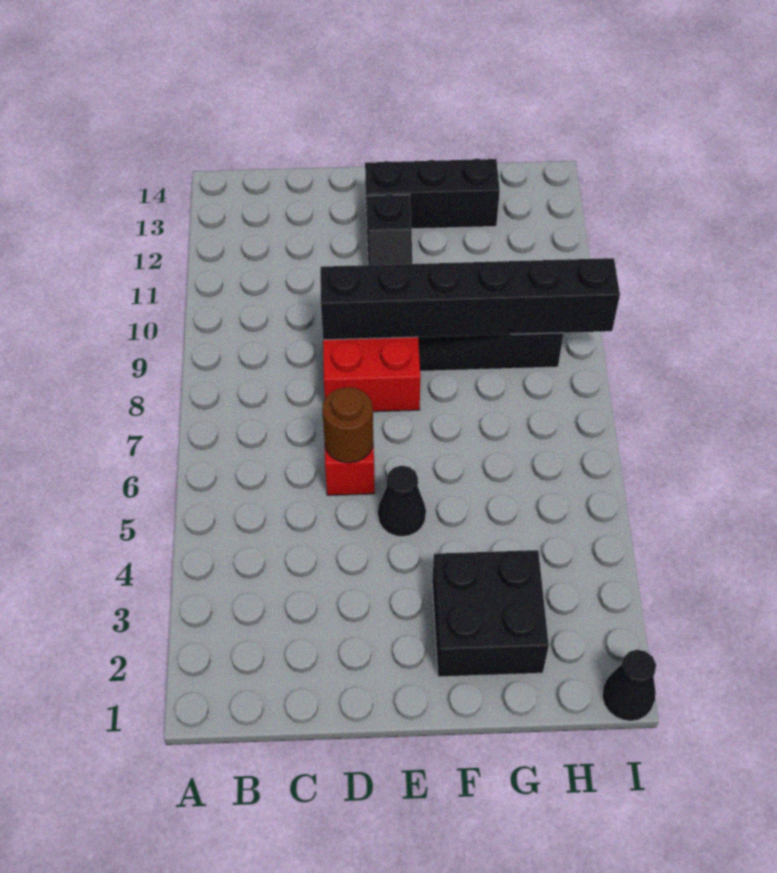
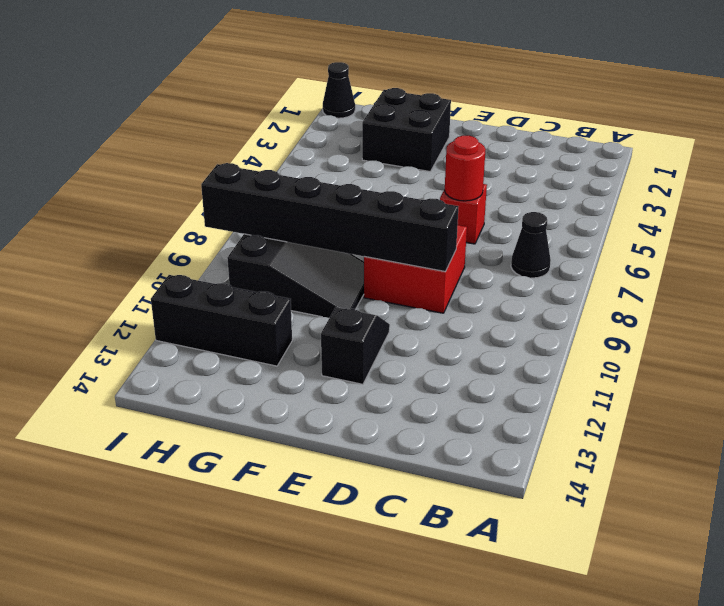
brown round brick D6 level 2 -> red round brick D6 level 2
black cone E5 level 1 -> black cone B7 level 1
black brick E13:G13 level 1 -> black brick G12:I12 level 1

